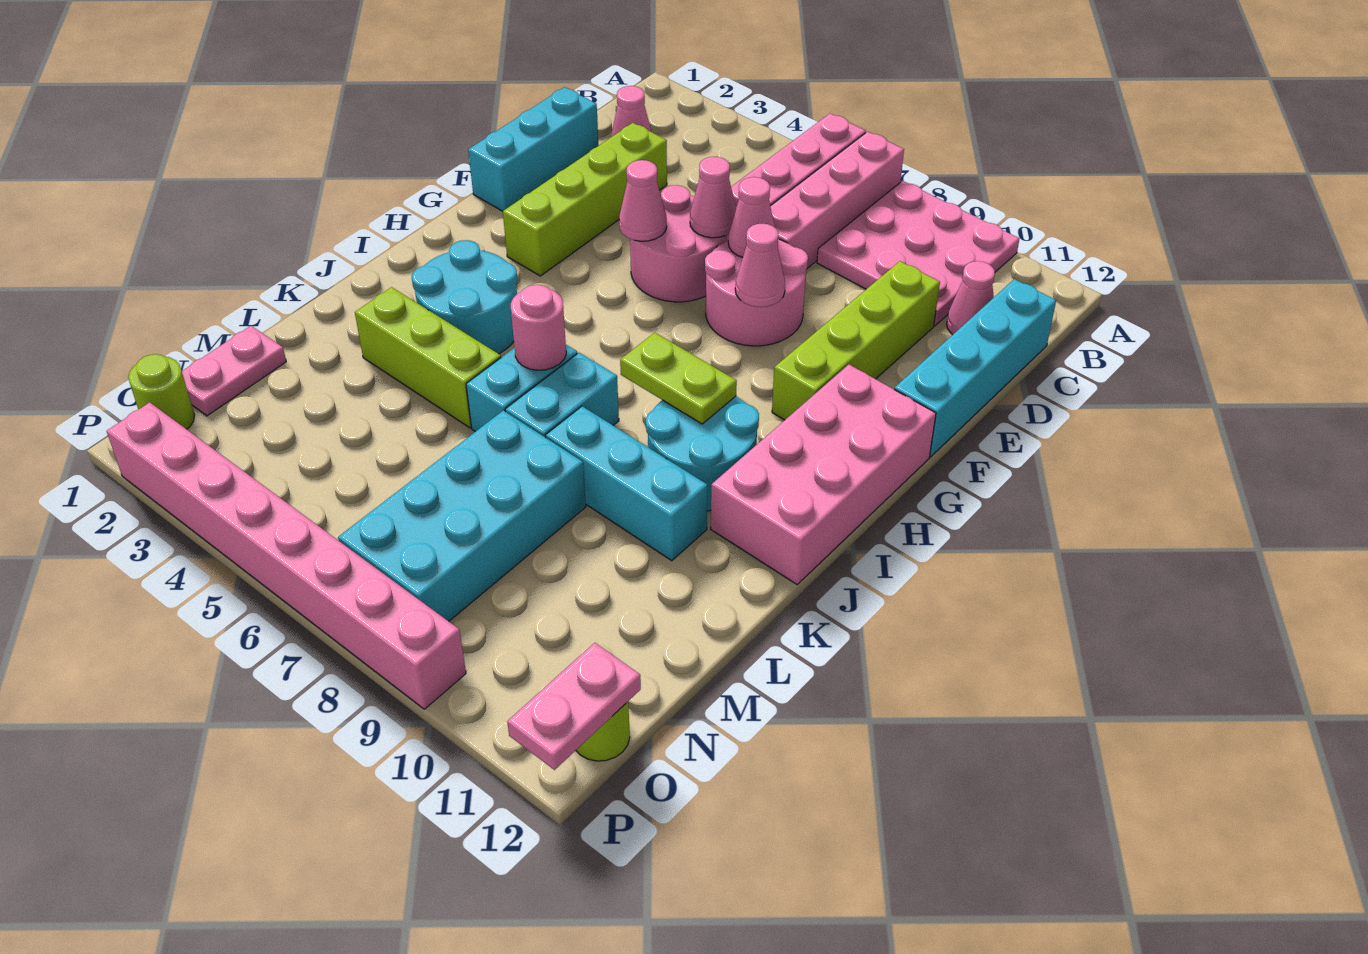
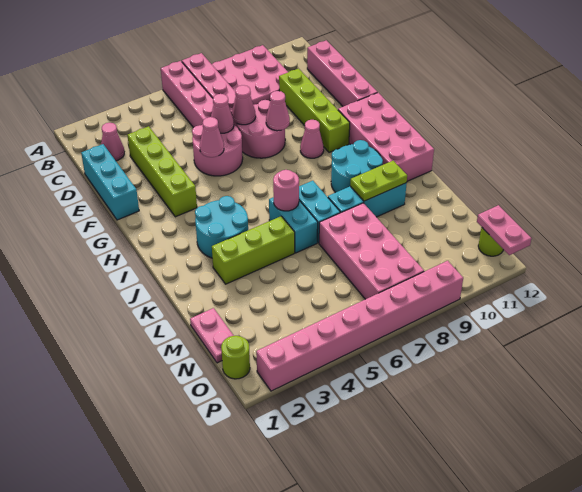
pink cone C11 level 1 -> pink cone G9 level 1
cyan brick C12:F12 level 1 -> pink brick C12:F12 level 1
lime plate I8:I9 level 2 -> lime plate K9:K10 level 2
cyan brick L7:O8 level 1 -> pink brick L7:O8 level 1

